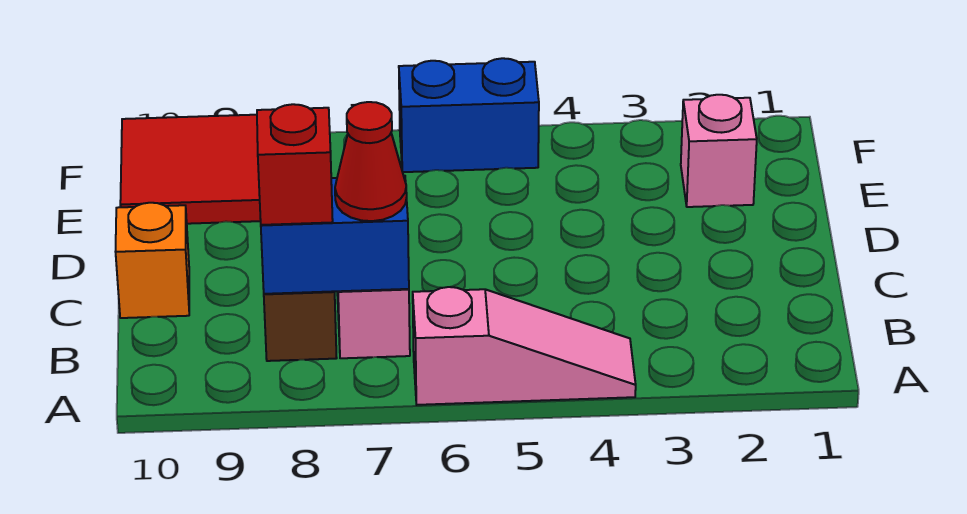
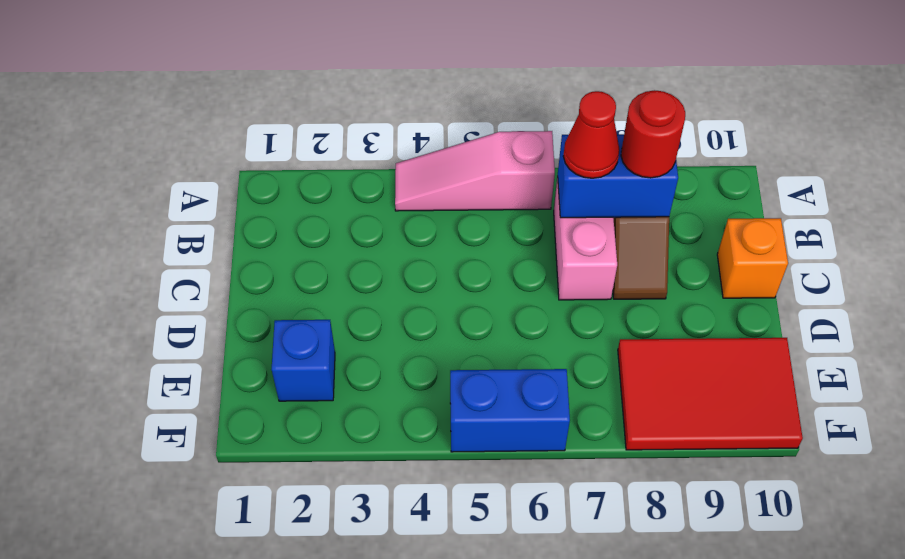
red brick B8 level 3 -> red round brick B8 level 3
pink brick E2 level 1 -> blue brick E2 level 1

